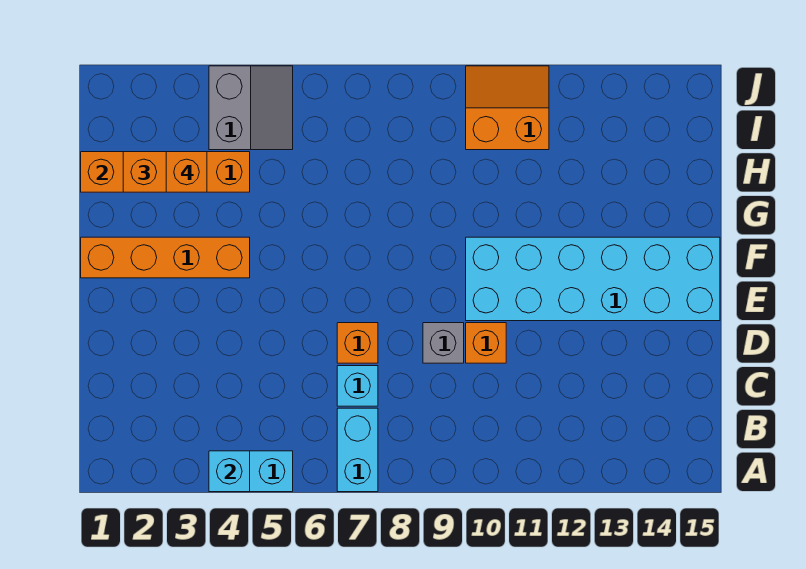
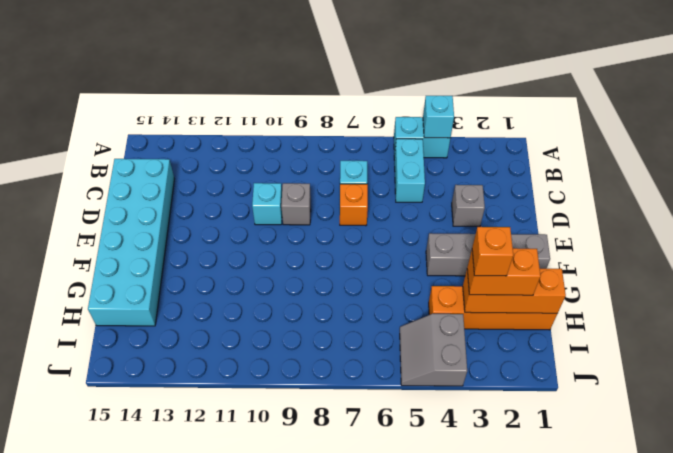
cyan brick A7:B7 level 1 -> cyan brick B5:C5 level 1
none -> grey brick D3 level 1
orange brick D10 level 1 -> cyan brick D10 level 1
cyan brick E10:F15 level 1 -> cyan brick C14:H15 level 1
orange brick F1:F4 level 1 -> grey brick F1:F4 level 1
orange slope I10:J11 level 1 top I -> none

